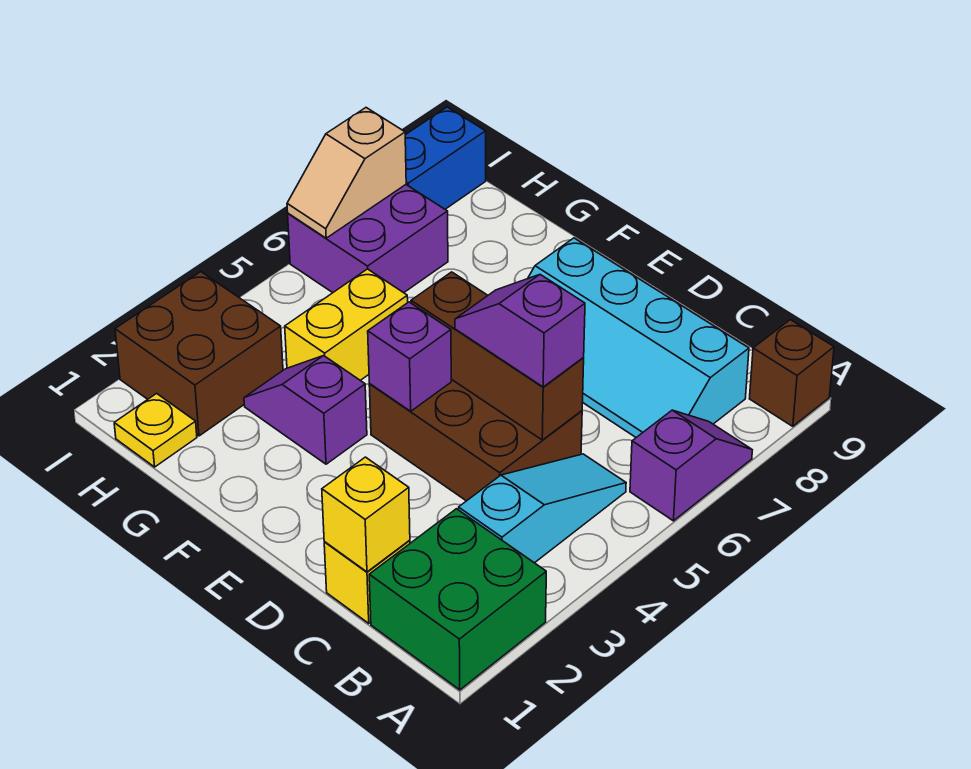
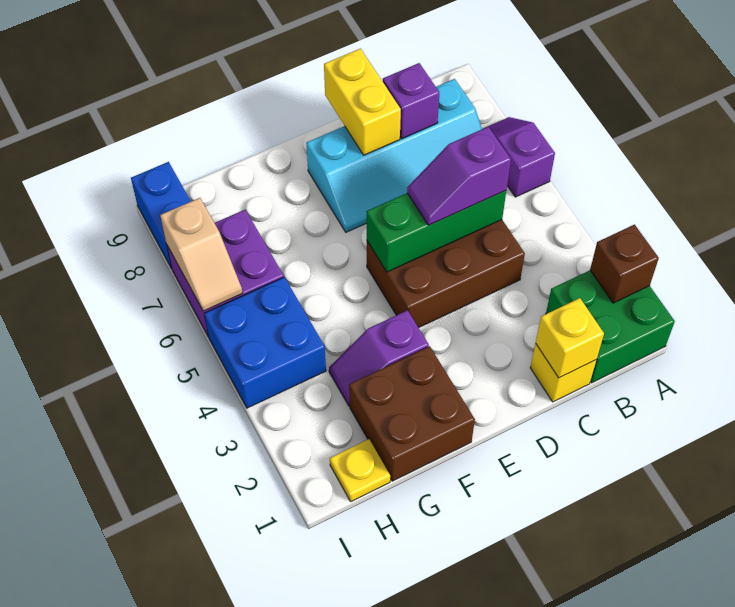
brown brick A9 level 1 -> brown brick A2 level 2
cyan slope B3:B5 level 1 top 3 -> none
brown brick C5:E5 level 2 -> green brick C5:E5 level 2
purple brick E4 level 2 -> purple brick C8 level 2
yellow brick G4:G5 level 1 -> yellow brick D8:D9 level 2
brown brick H2:I3 level 1 -> brown brick F1:G2 level 1
none -> blue brick H4:I5 level 1

